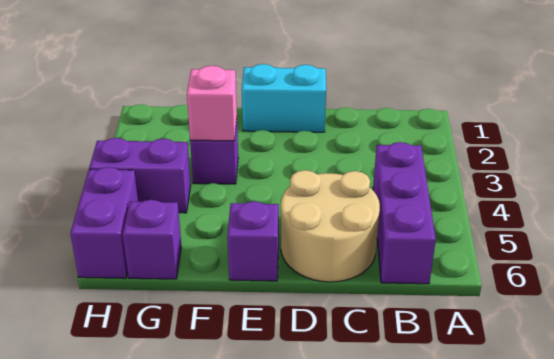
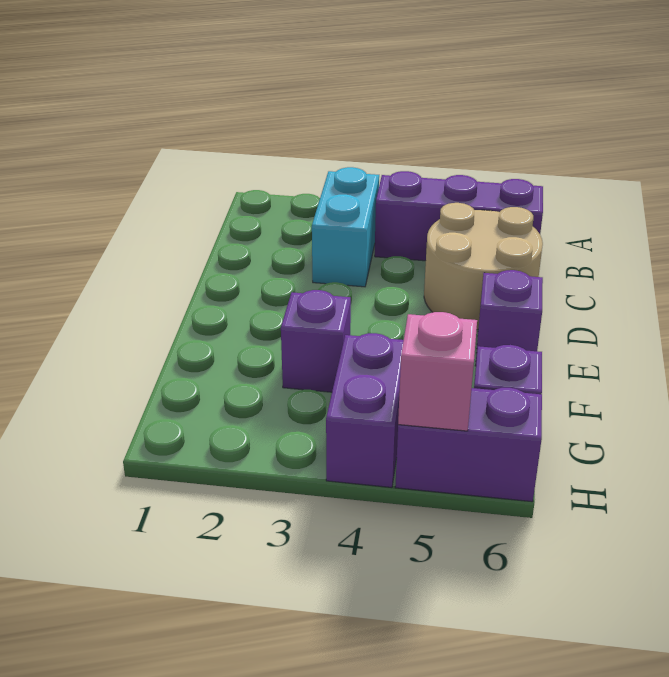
cyan brick D1:E1 level 1 -> cyan brick B3:C3 level 1
pink brick F3 level 2 -> pink brick H5 level 2

